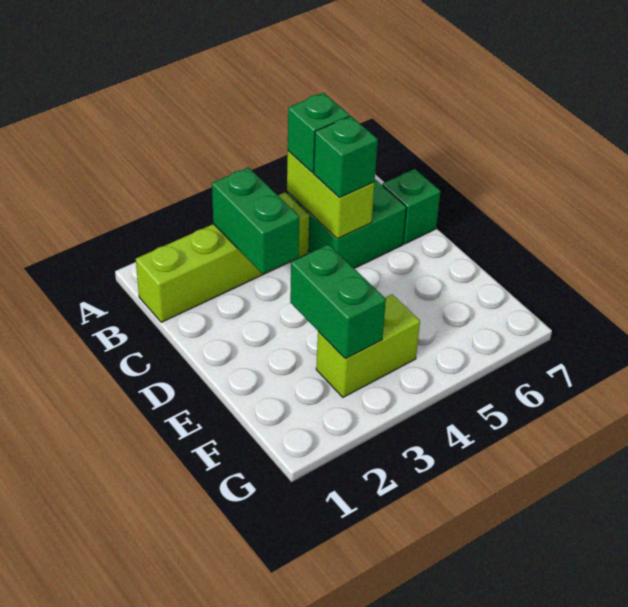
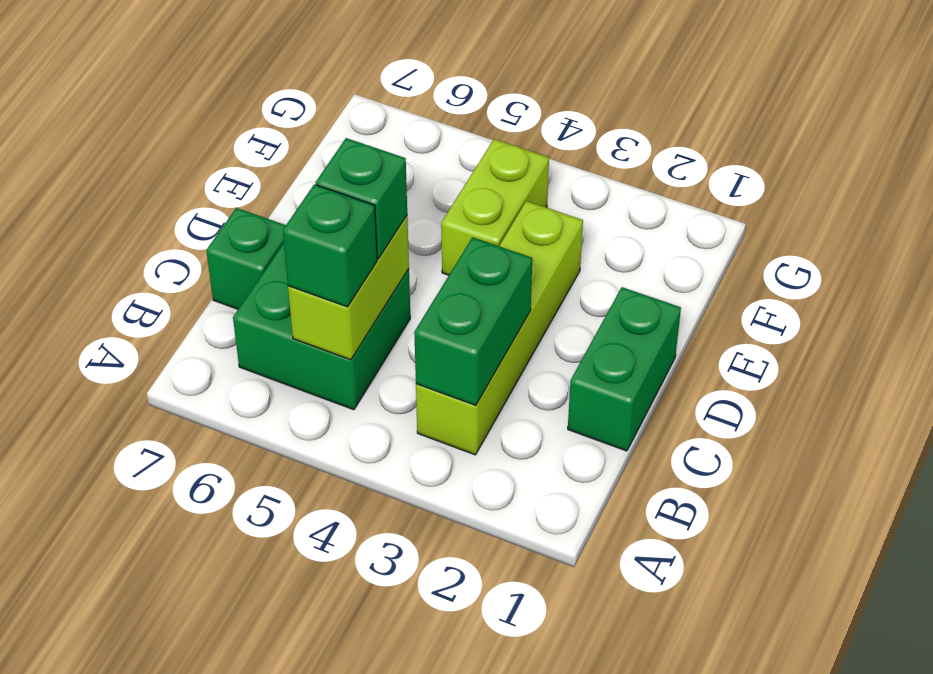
lime brick B1:B4 level 1 -> lime brick B3:E3 level 1
green brick E3:F3 level 2 -> green brick C1:D1 level 1
lime brick F3:F4 level 1 -> lime brick E4:F4 level 1

